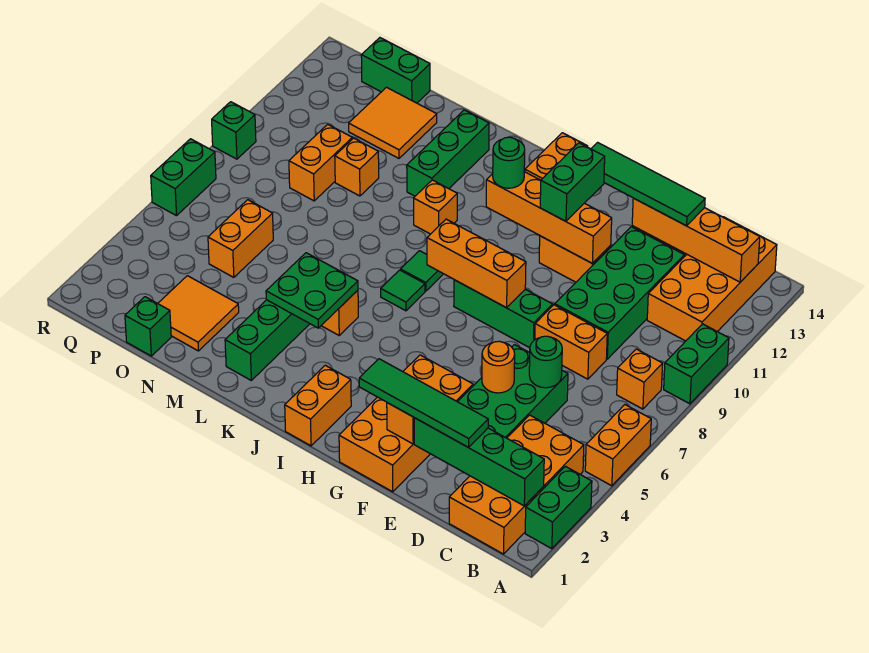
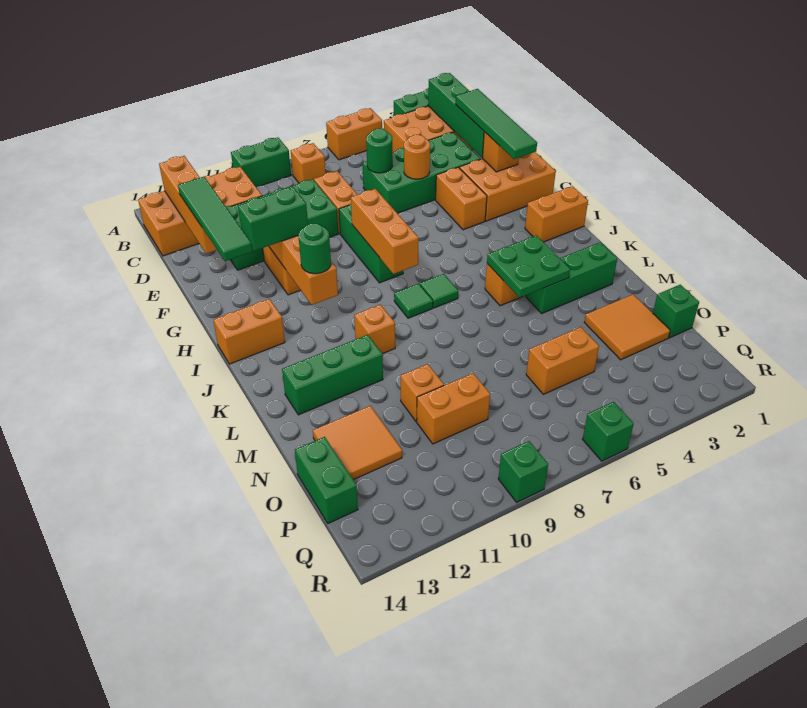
green brick R6:R7 level 1 -> green brick R6 level 1

